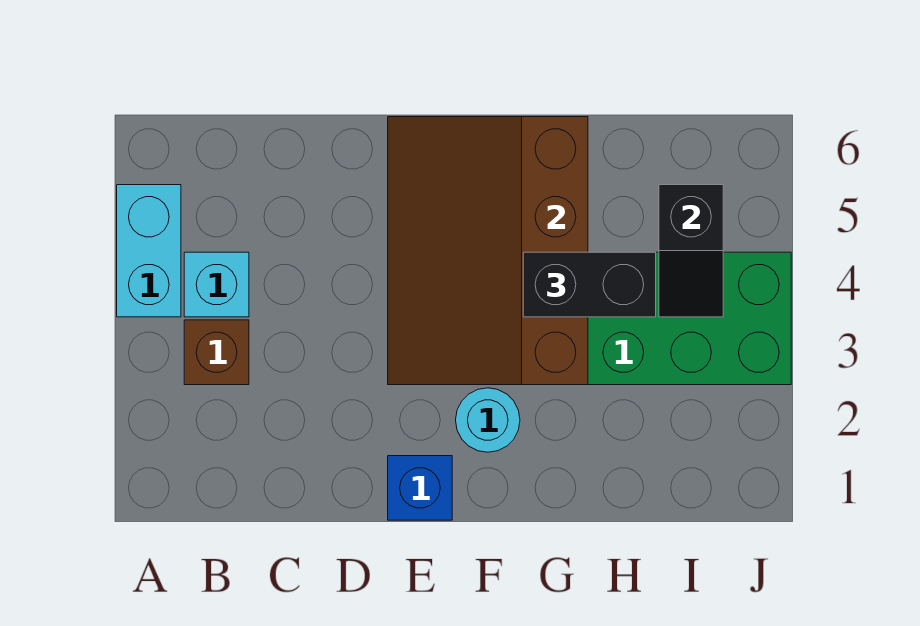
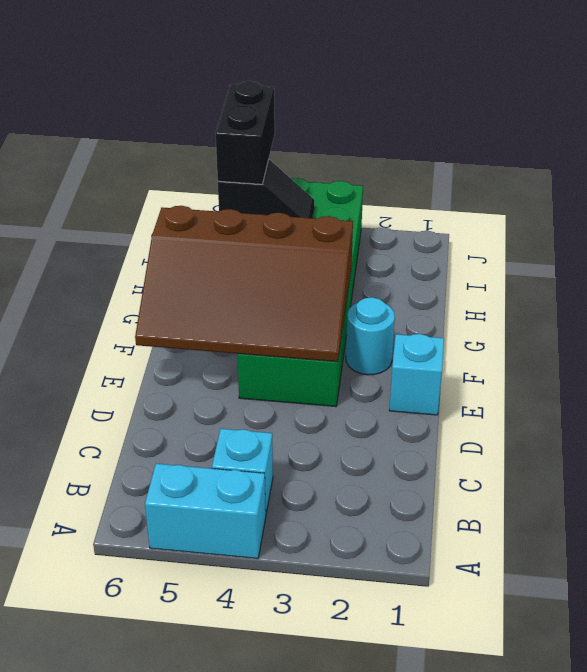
brown brick B3 level 1 -> none
blue brick E1 level 1 -> cyan brick E1 level 1
black brick G4:H4 level 3 -> black brick I5:J5 level 3

